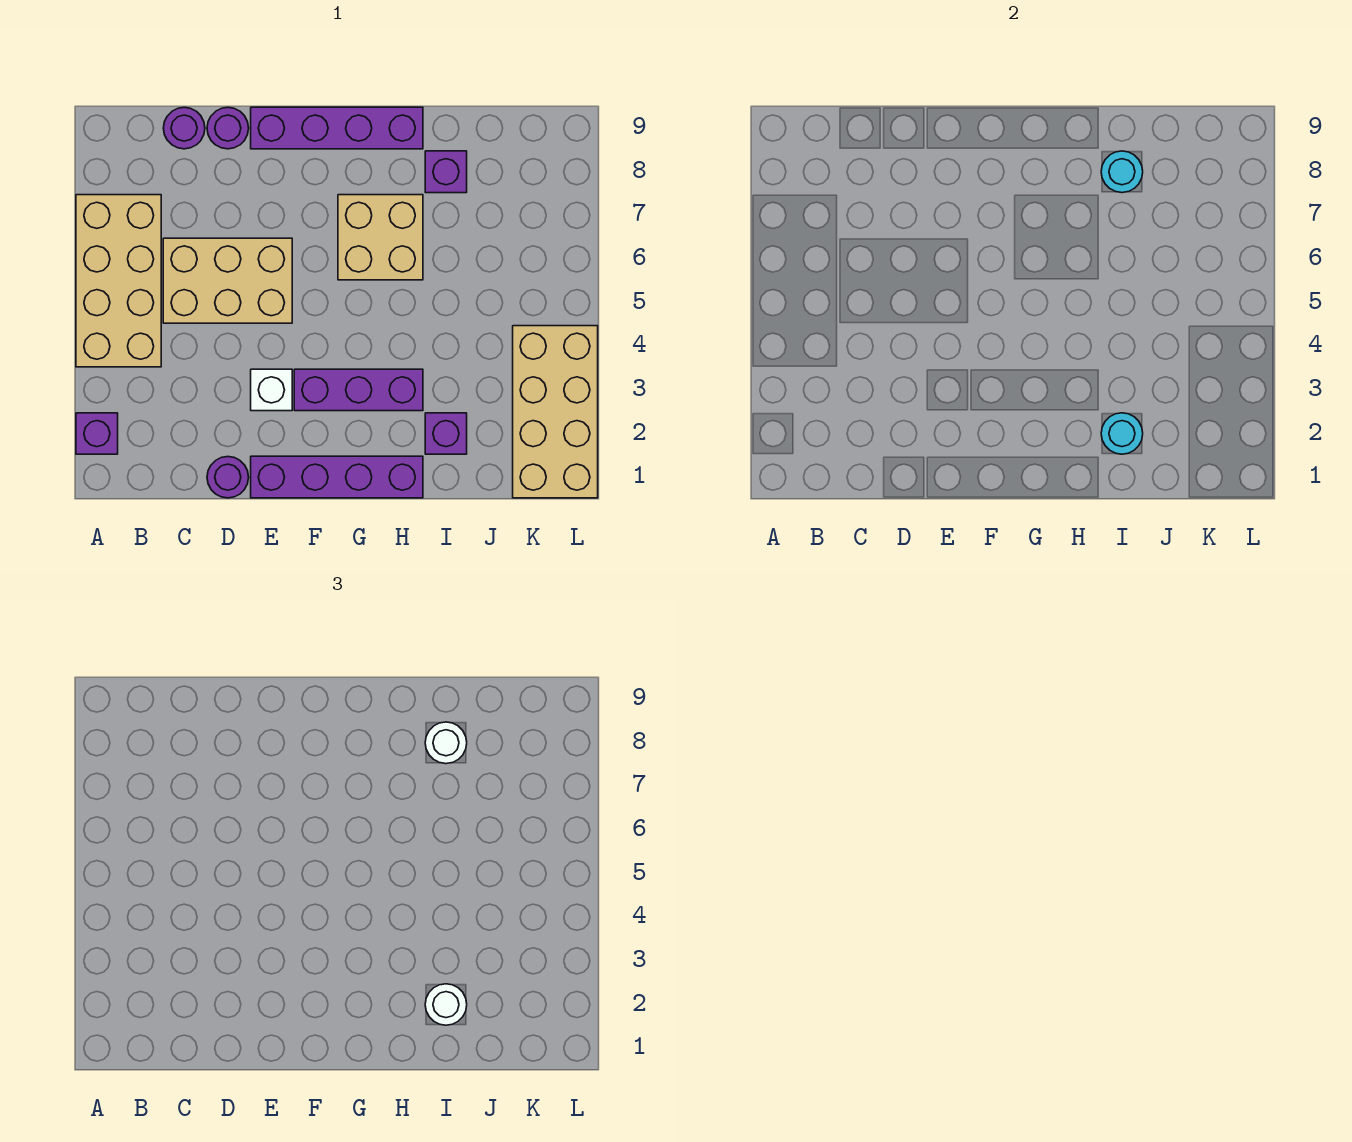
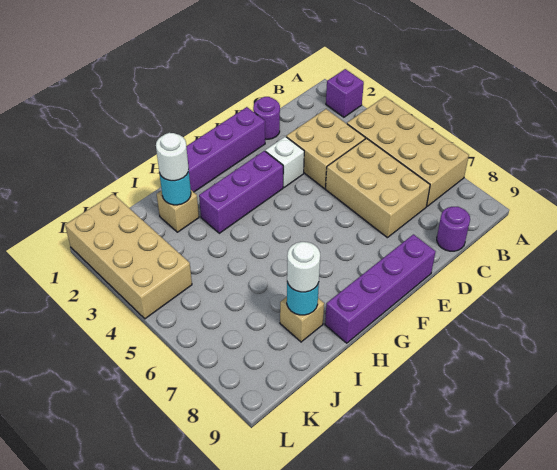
tan brick C5:E6 level 1 -> tan brick C5:D7 level 1
purple round brick D9 level 1 -> none
tan brick G6:H7 level 1 -> tan brick C3:D4 level 1
purple brick I2 level 1 -> tan brick I2 level 1
purple brick I8 level 1 -> tan brick I8 level 1

